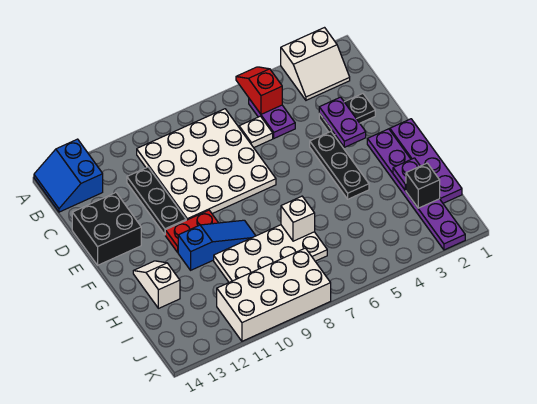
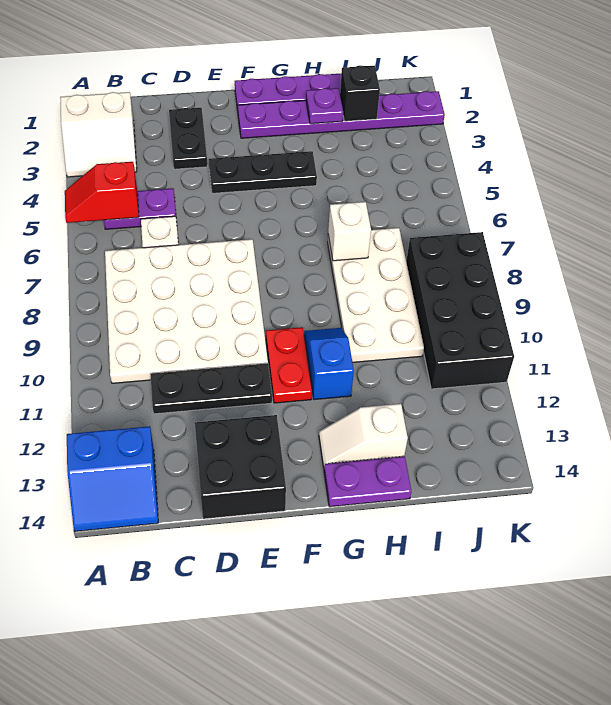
white slope A2:B3 level 1 top A -> white slope A2:B3 level 1 top 2
purple plate D3:E3 level 2 -> purple plate G14:H14 level 1
blue slope G9:G11 level 1 top 11 -> blue slope G10:G11 level 1 top 11
white brick J8:K11 level 1 -> black brick J8:K11 level 1

